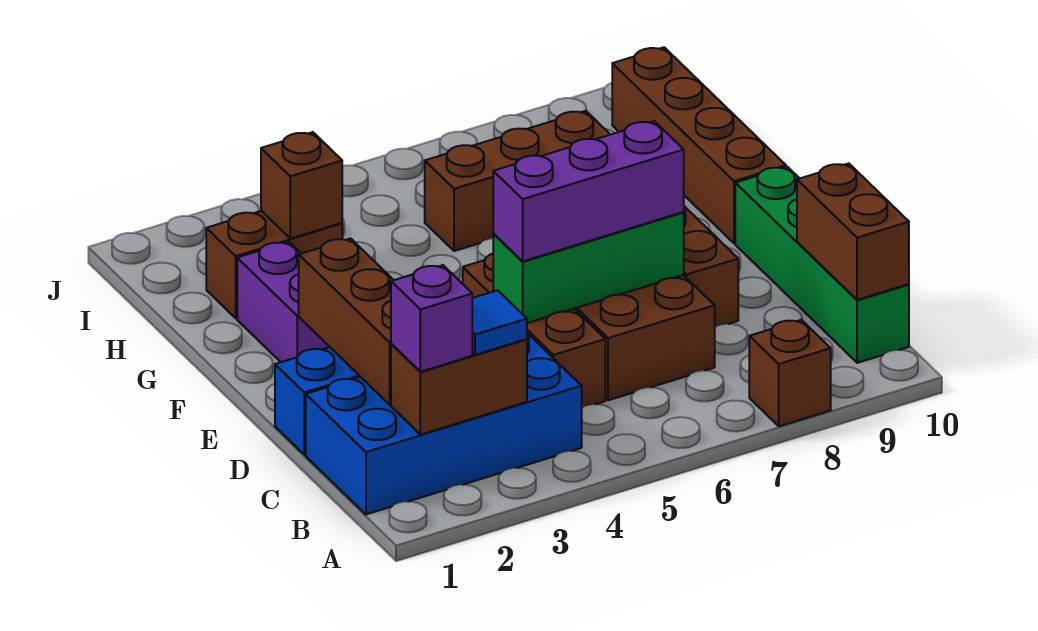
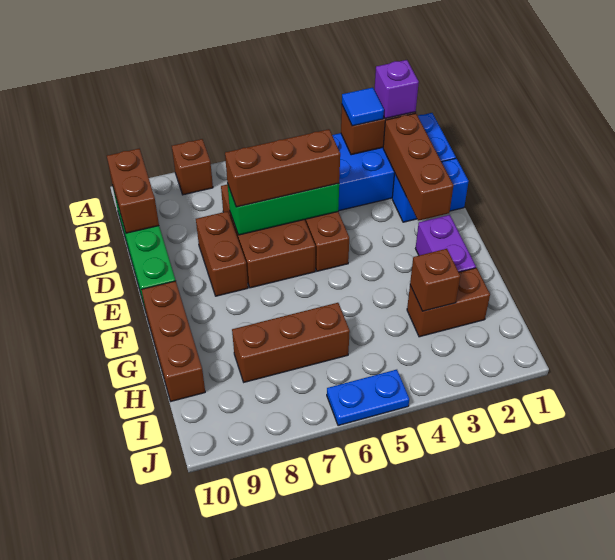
purple brick D5:D7 level 3 -> brown brick D5:D7 level 3
brown brick F10:I10 level 1 -> brown brick F10:H10 level 1
none -> blue plate J5:J6 level 1

